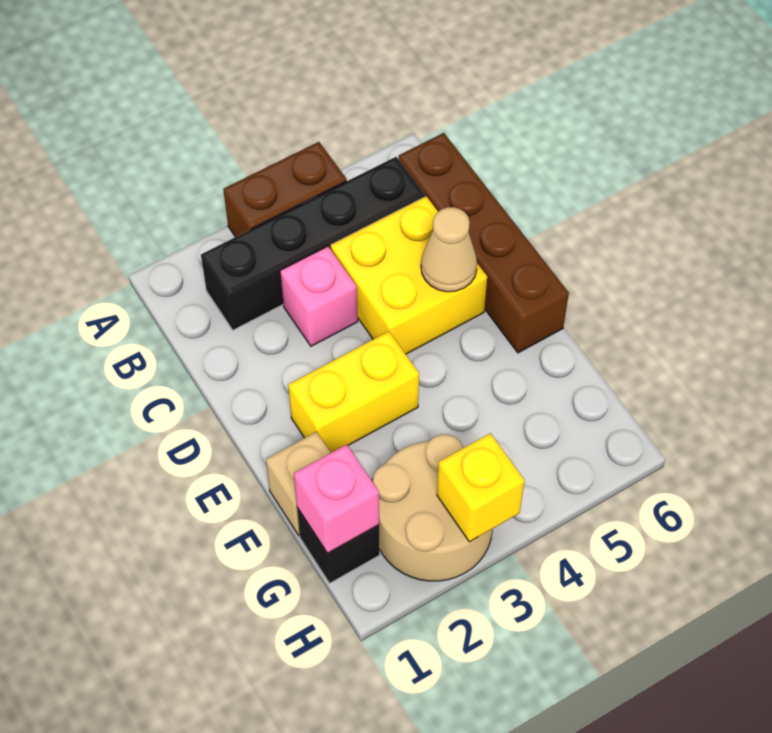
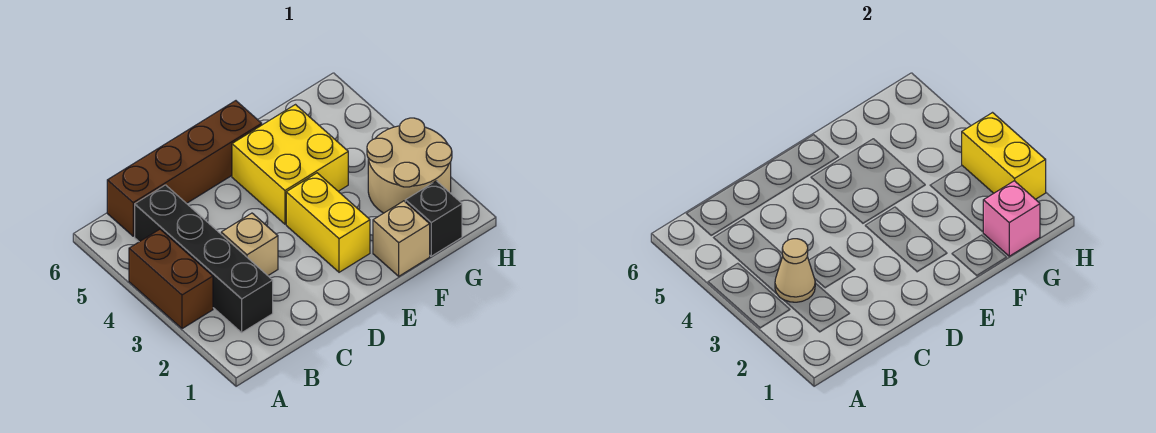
pink brick C3 level 1 -> tan brick C3 level 1
yellow brick C4:D5 level 1 -> yellow brick E4:F5 level 1
tan cone D5 level 2 -> tan cone B3 level 2
yellow brick H3 level 2 -> yellow brick H2:H3 level 2

